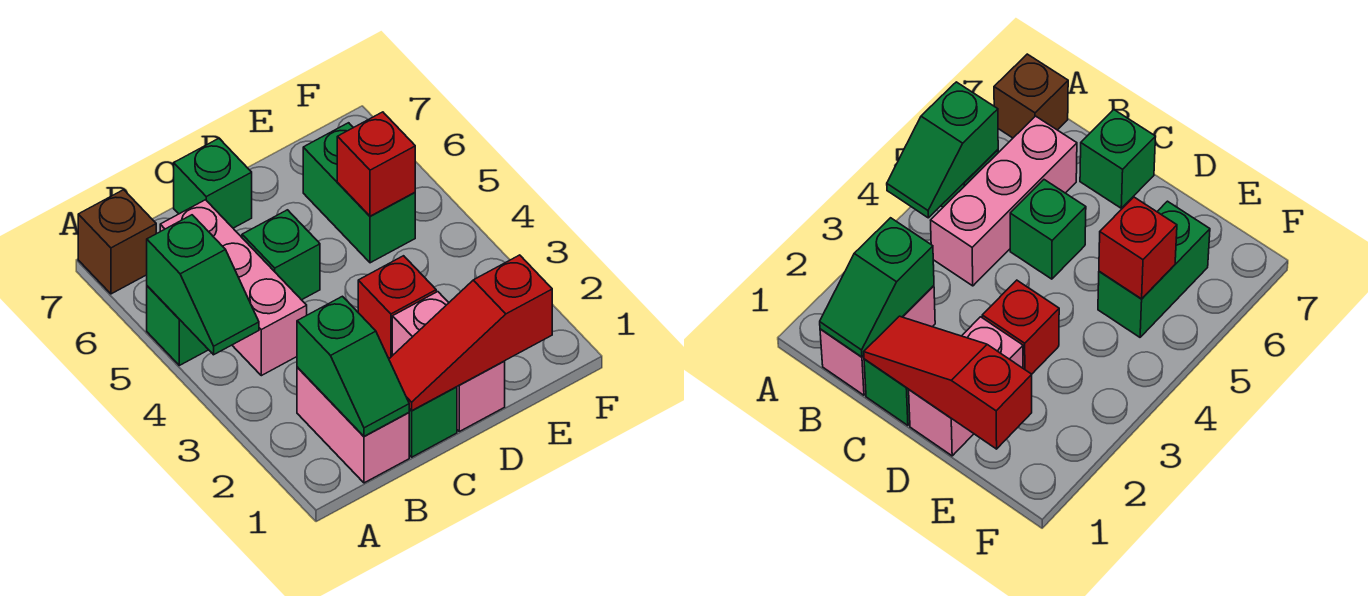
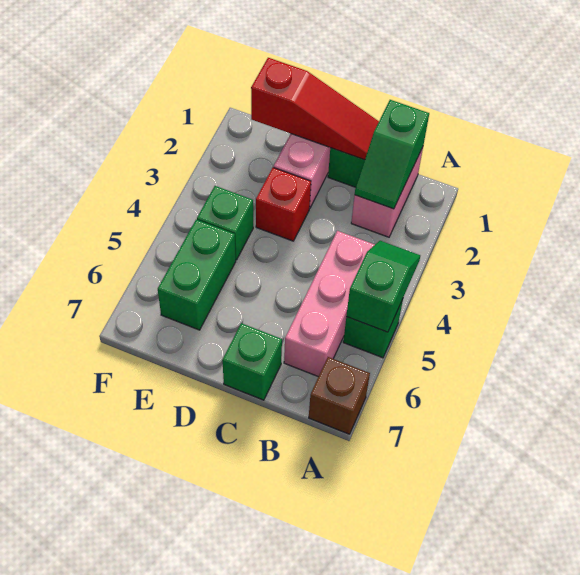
green slope B1:B2 level 2 top 2 -> green slope B1:B2 level 2 top 1
green brick C5 level 1 -> green brick E4 level 1
red brick E5 level 2 -> none

